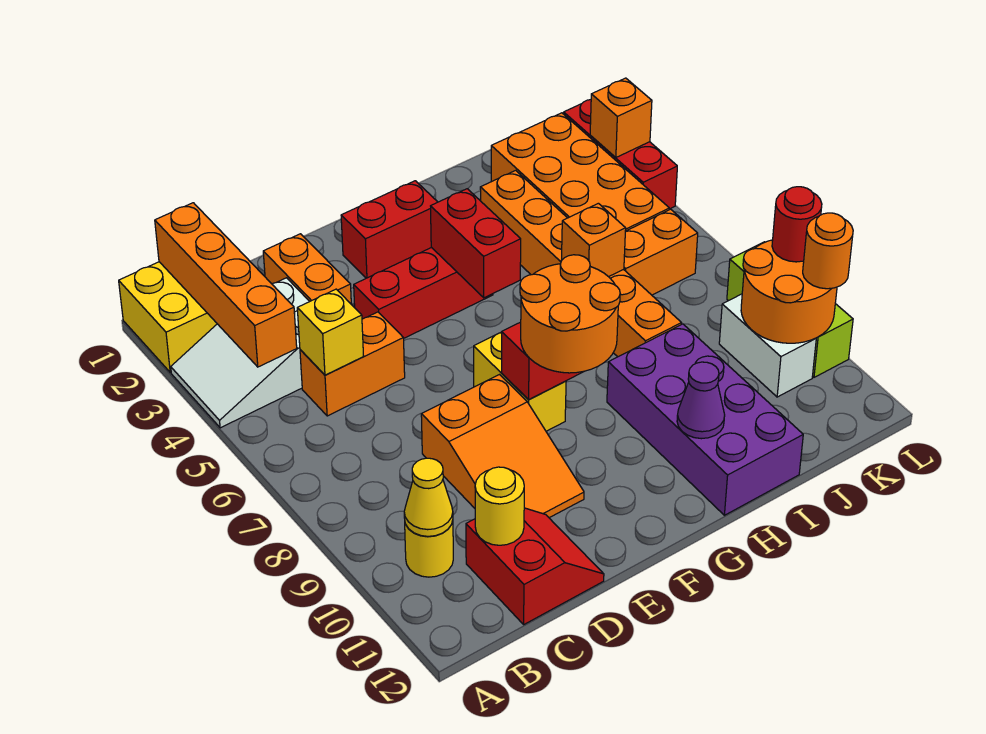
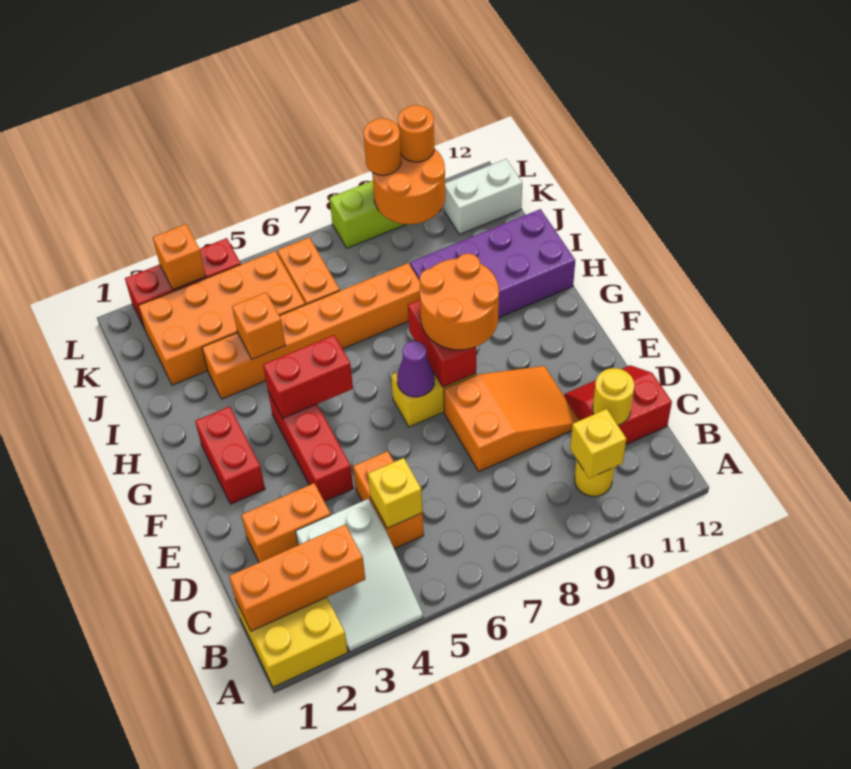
orange brick B1:B4 level 2 -> orange brick B1:B3 level 2
yellow cone B10 level 2 -> yellow brick B10 level 2
purple cone H11 level 2 -> purple cone F7 level 2
orange brick I6 level 2 -> orange brick I4 level 2
white brick K9:K10 level 1 -> white brick K11:K12 level 1
red round brick L9 level 3 -> orange round brick L9 level 3

